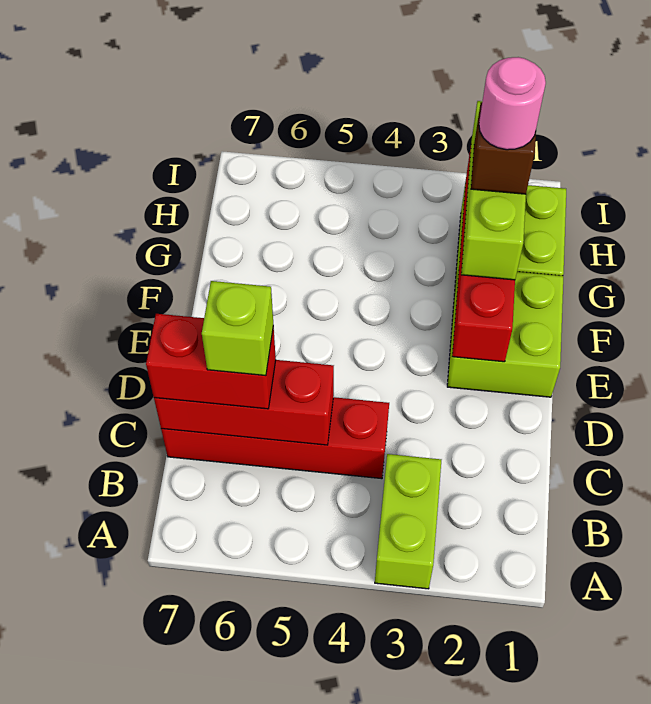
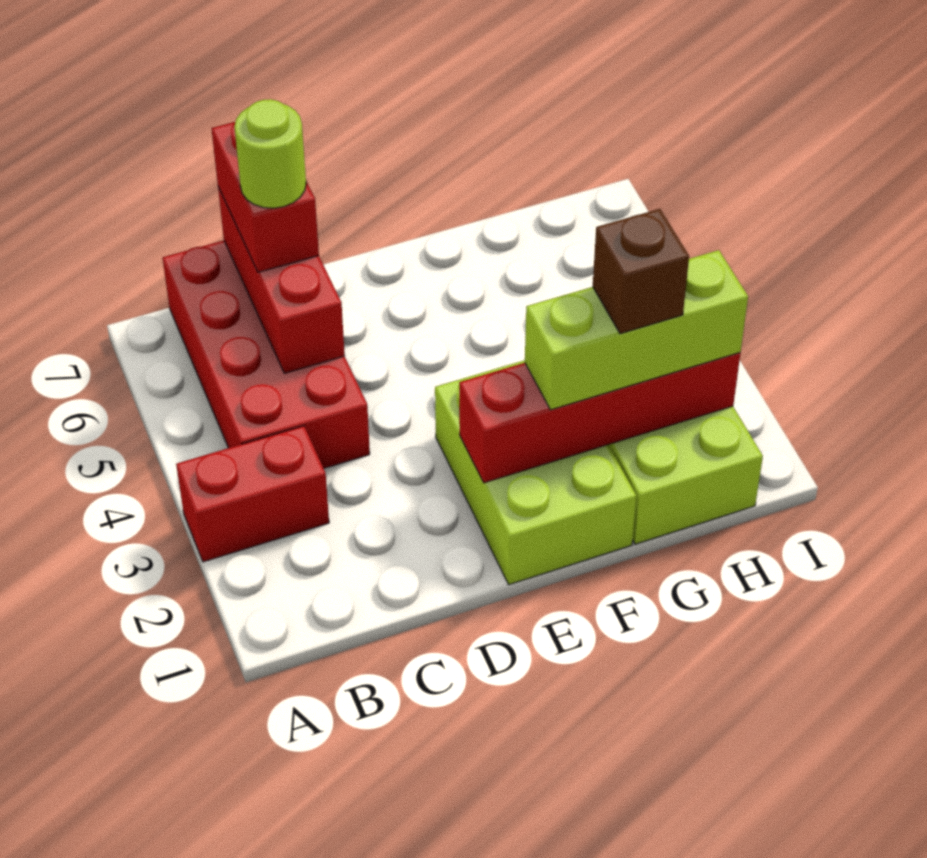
lime brick A3:B3 level 1 -> red brick A3:B3 level 1
red brick C4:C7 level 1 -> red brick B4:C7 level 1
lime brick C6 level 4 -> lime round brick C6 level 4
lime brick E1:F2 level 1 -> lime brick E1:F3 level 1
pink round brick G2 level 5 -> none

